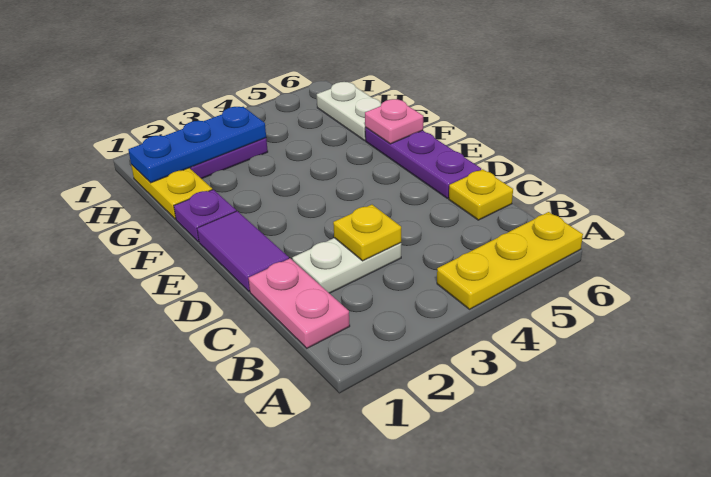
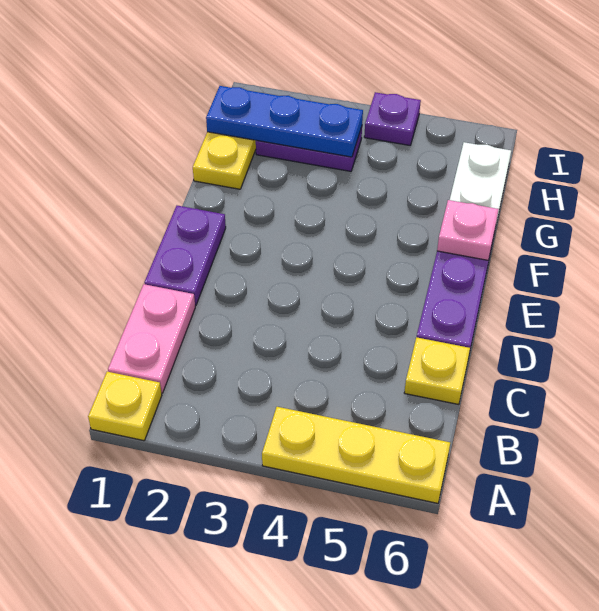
white plate C2:C3 level 1 -> none
yellow plate C3 level 2 -> yellow plate A1 level 1
purple tile D1:E1 level 1 -> purple plate D1:E1 level 1
purple plate F1 level 1 -> purple plate I4 level 1

